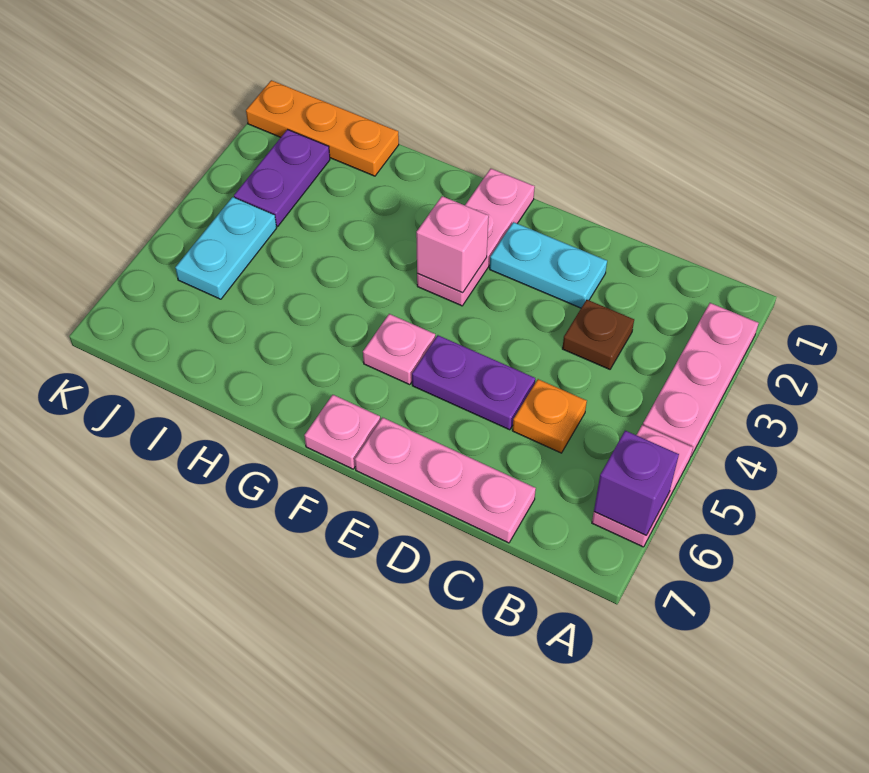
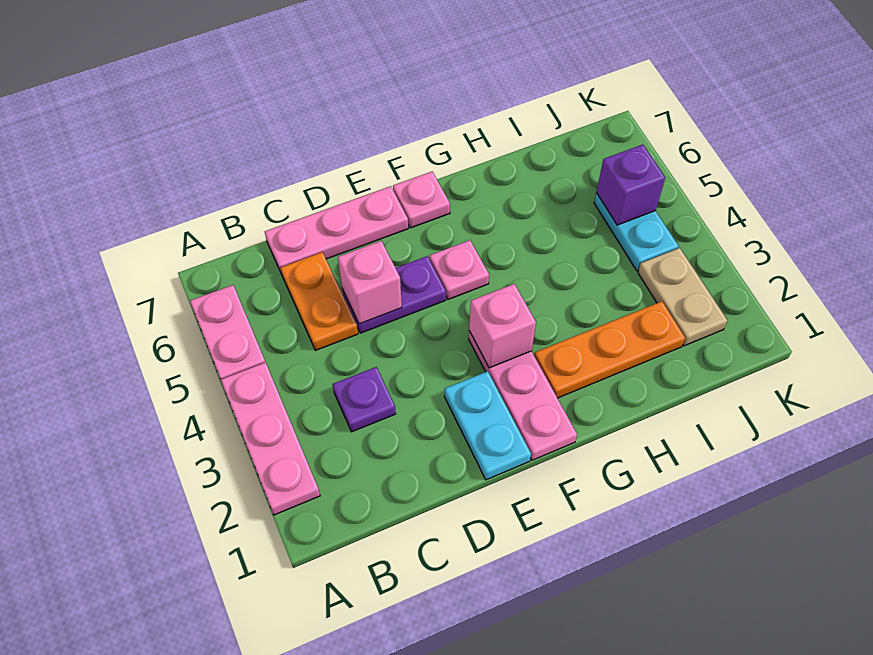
purple brick A6 level 2 -> purple brick J5 level 2
brown plate C3 level 1 -> purple plate C3 level 1
orange plate C5 level 1 -> orange plate C5:C6 level 1
cyan plate D2:E2 level 1 -> cyan plate E1:E2 level 1
none -> pink brick D5 level 2
orange plate I1:K1 level 1 -> orange plate G2:I2 level 1
purple plate J2:J3 level 1 -> tan plate J2:J3 level 1

